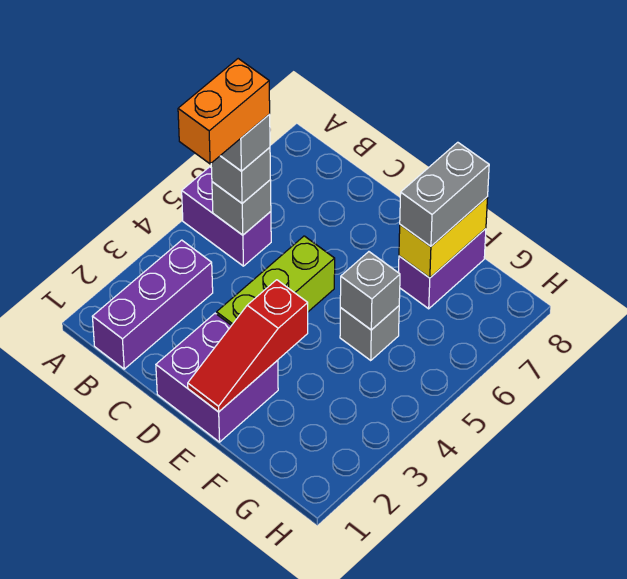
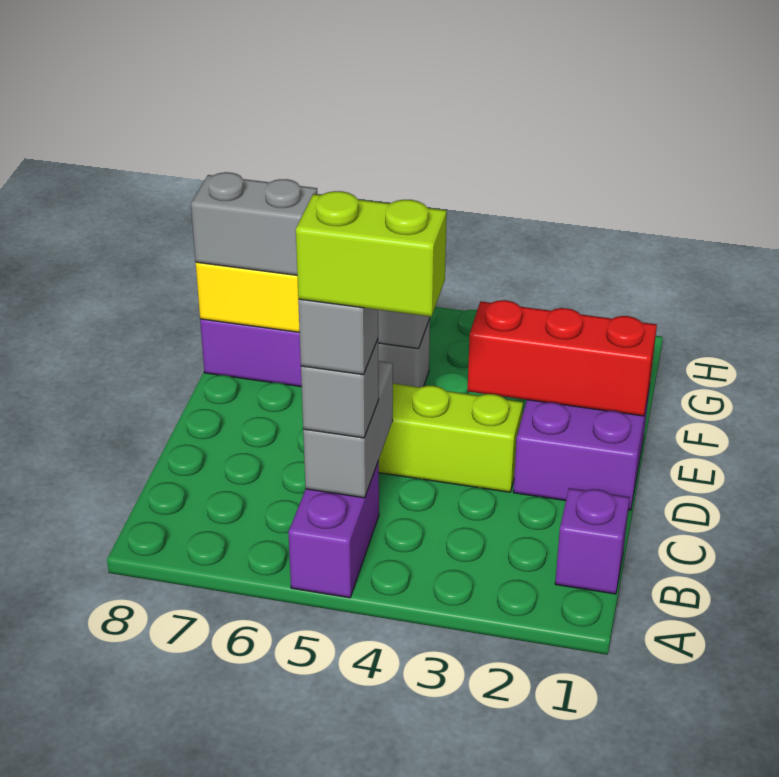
purple brick B1:B3 level 1 -> purple brick B1 level 1
orange brick B4:B5 level 5 -> lime brick B4:B5 level 5
grey brick B5 level 2 -> grey brick B5:C5 level 2
red slope E1:E3 level 2 top 3 -> red brick E1:E3 level 2

